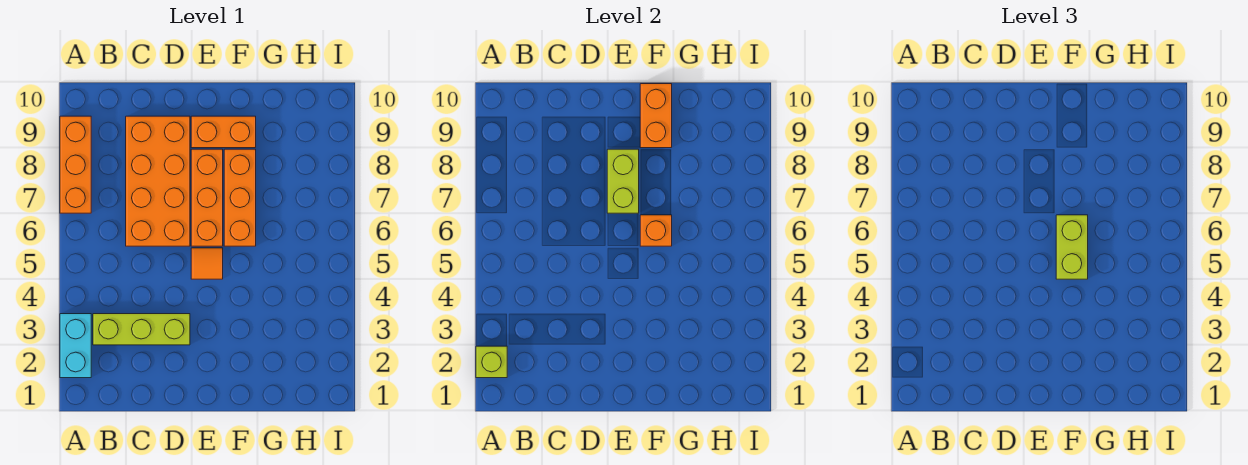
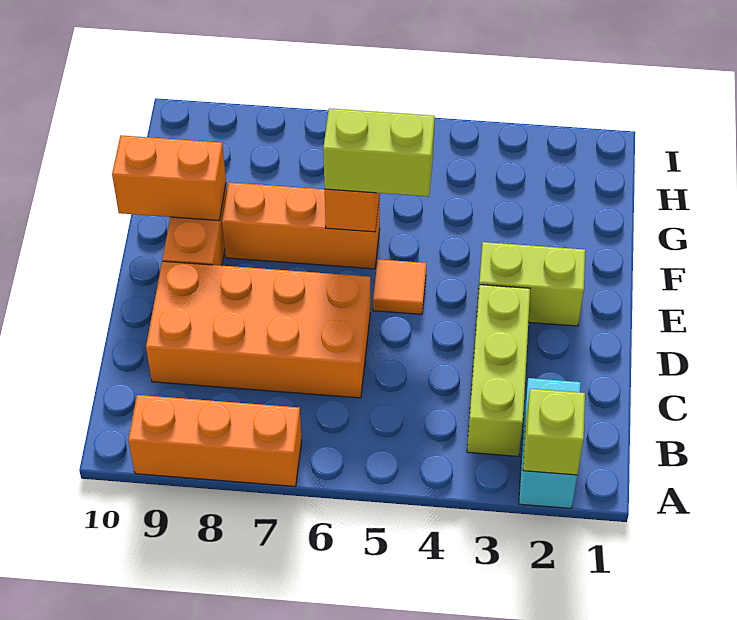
cyan brick A2:A3 level 1 -> cyan brick A2:B2 level 1
orange brick E6:E8 level 1 -> none
lime brick E7:E8 level 2 -> lime brick E2:E3 level 1

